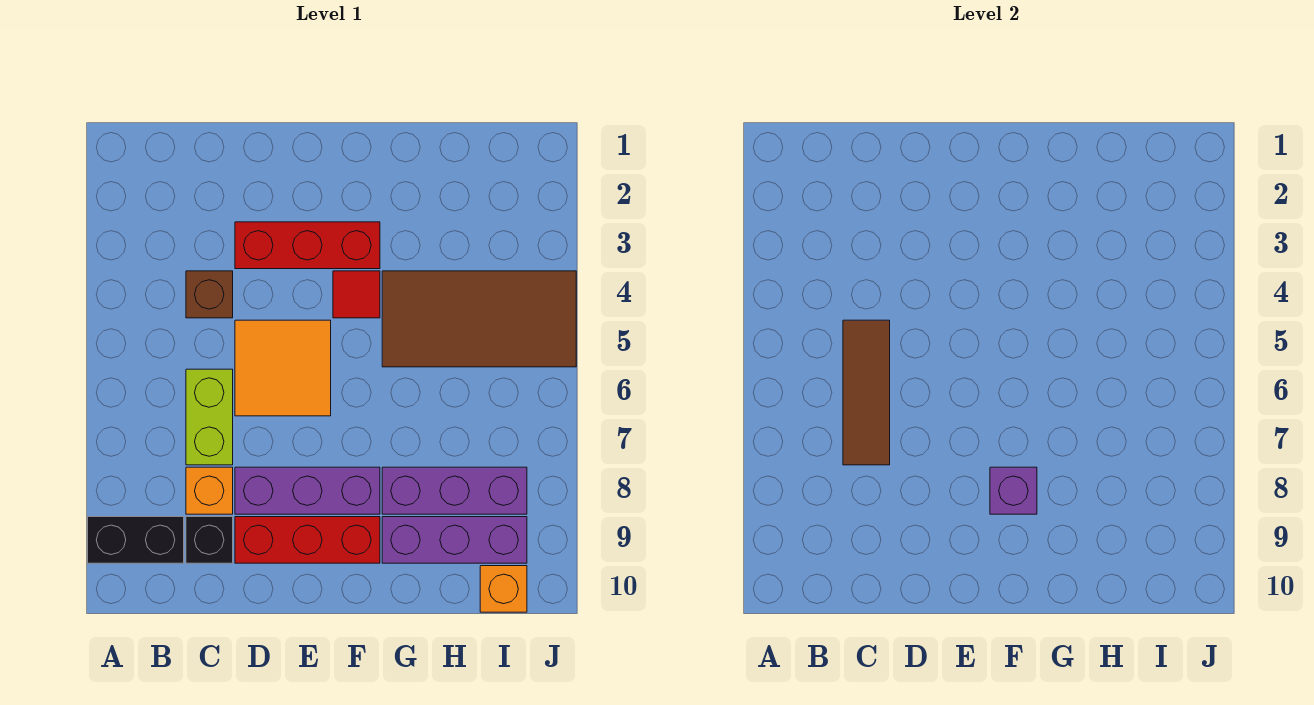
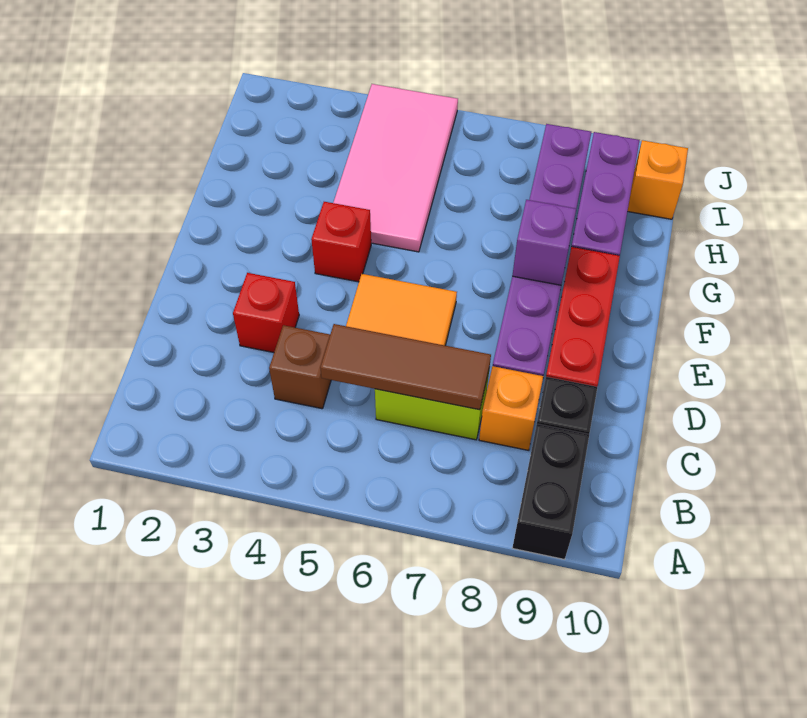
red brick D3:F3 level 1 -> red brick D3 level 1
red tile F4 level 1 -> red brick F4 level 1
brown tile G4:J5 level 1 -> pink tile G4:J5 level 1

